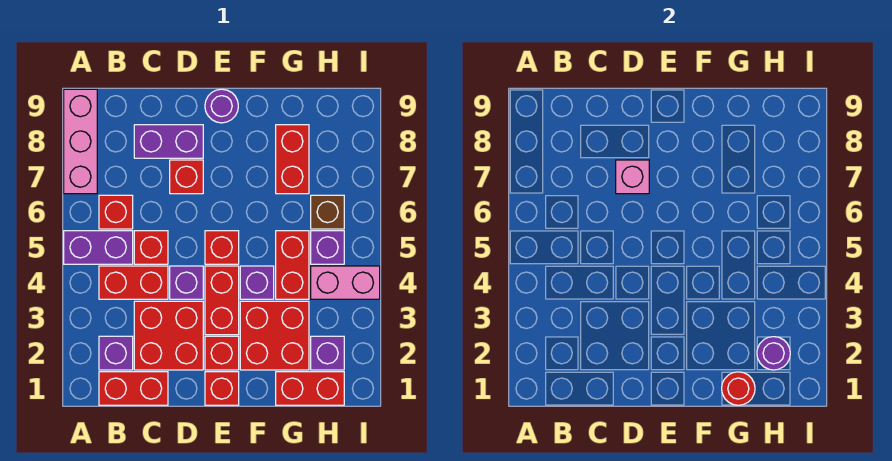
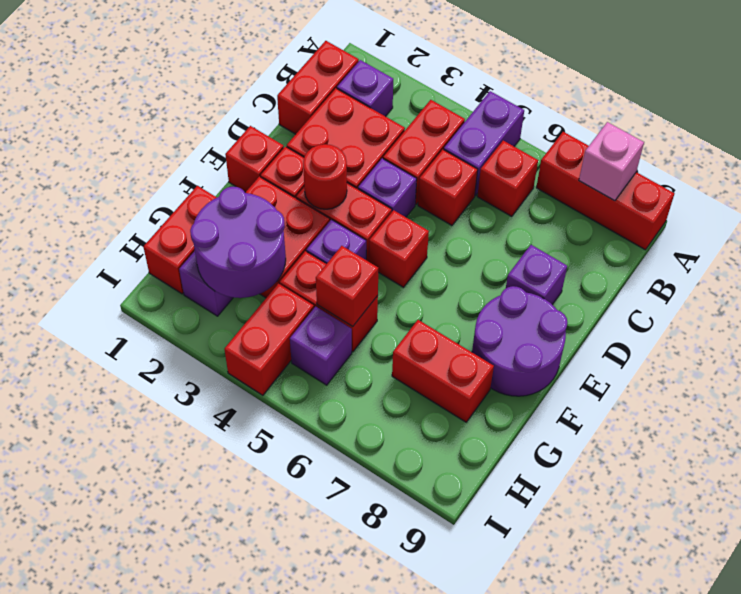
pink brick A7:A9 level 1 -> red brick A7:A9 level 1
purple brick C8:D8 level 1 -> purple brick D8 level 1
red brick D7 level 1 -> red brick G5 level 2
pink brick D7 level 2 -> pink brick A8 level 2
purple round brick E9 level 1 -> purple round brick E8:F9 level 1
red round brick G1 level 2 -> red round brick E3 level 2
purple round brick H2 level 2 -> purple round brick G2:H3 level 2
pink brick H4:I4 level 1 -> red brick H4:I4 level 1
brown brick H6 level 1 -> none

